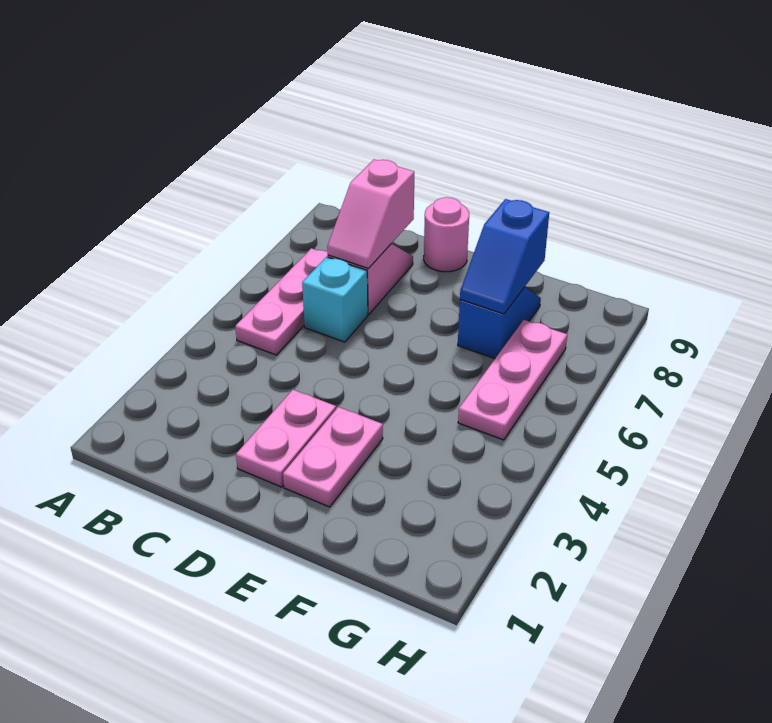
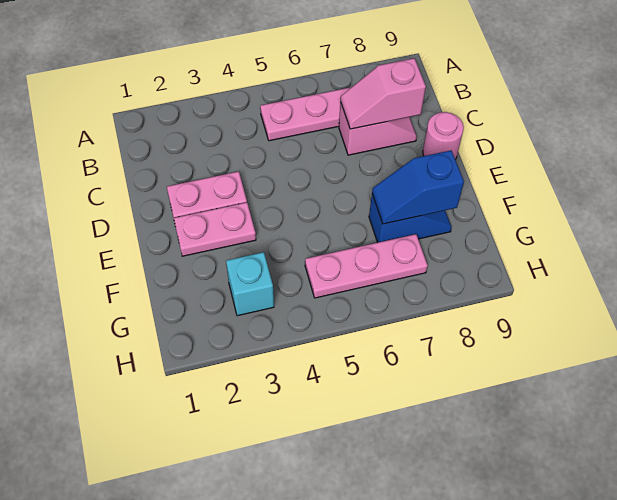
cyan brick C6 level 1 -> cyan brick G3 level 1

